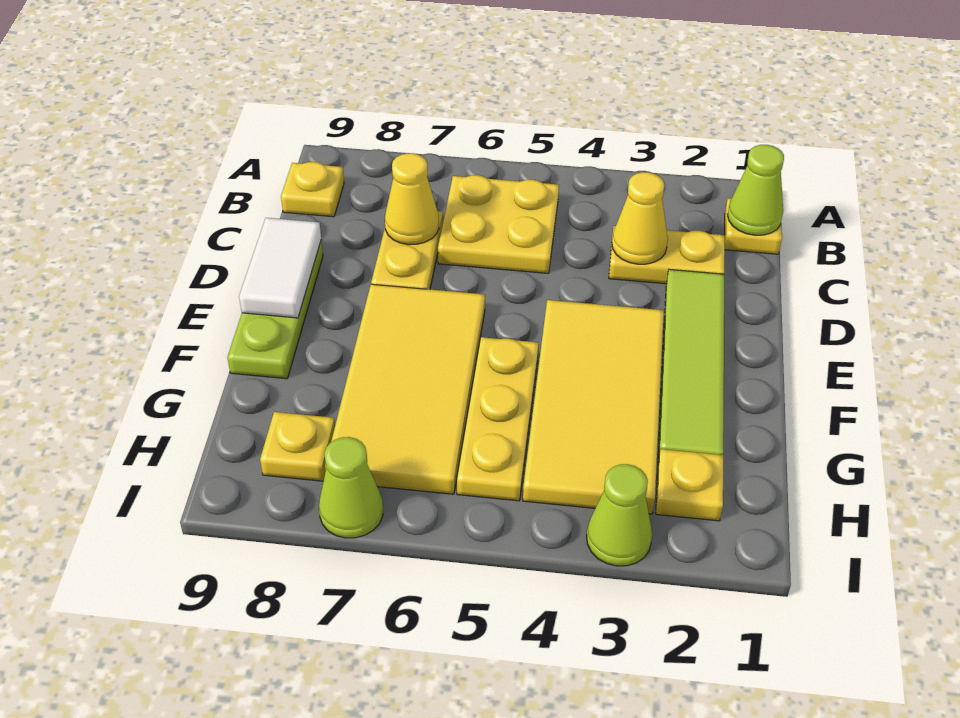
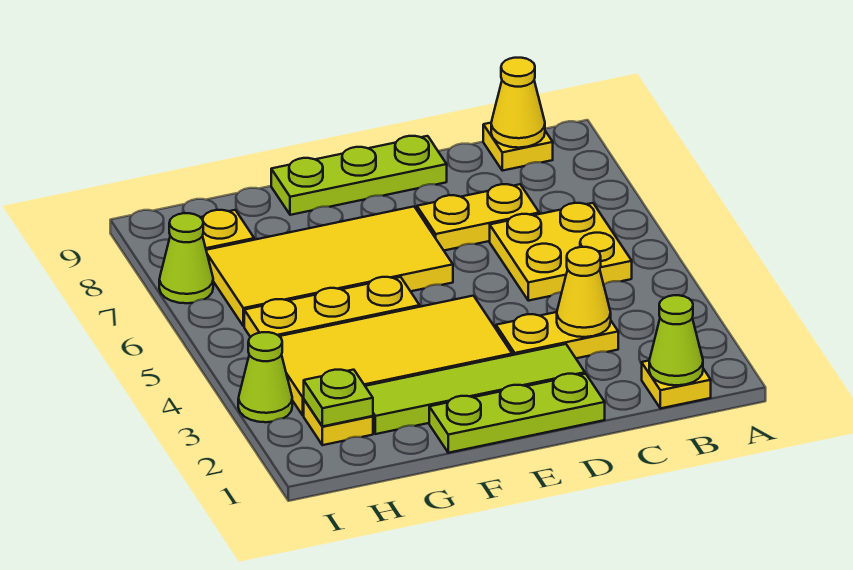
yellow plate C2:C3 level 1 -> yellow plate C3:D3 level 1
yellow cone C7 level 2 -> yellow cone B9 level 2
none -> lime plate D1:F1 level 1
white tile D9:E9 level 2 -> none
none -> lime plate H2 level 2

